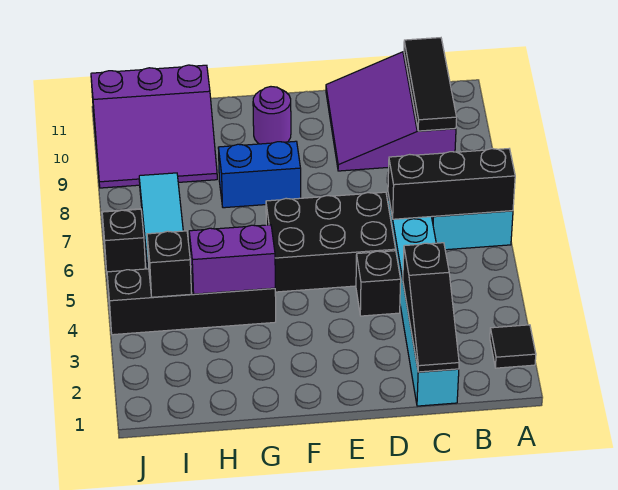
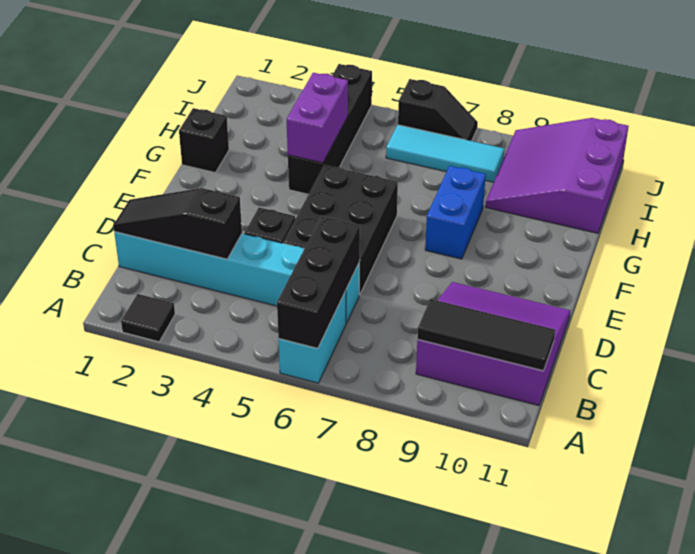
purple round brick F10 level 1 -> none
black brick I4 level 2 -> black brick G1 level 1

